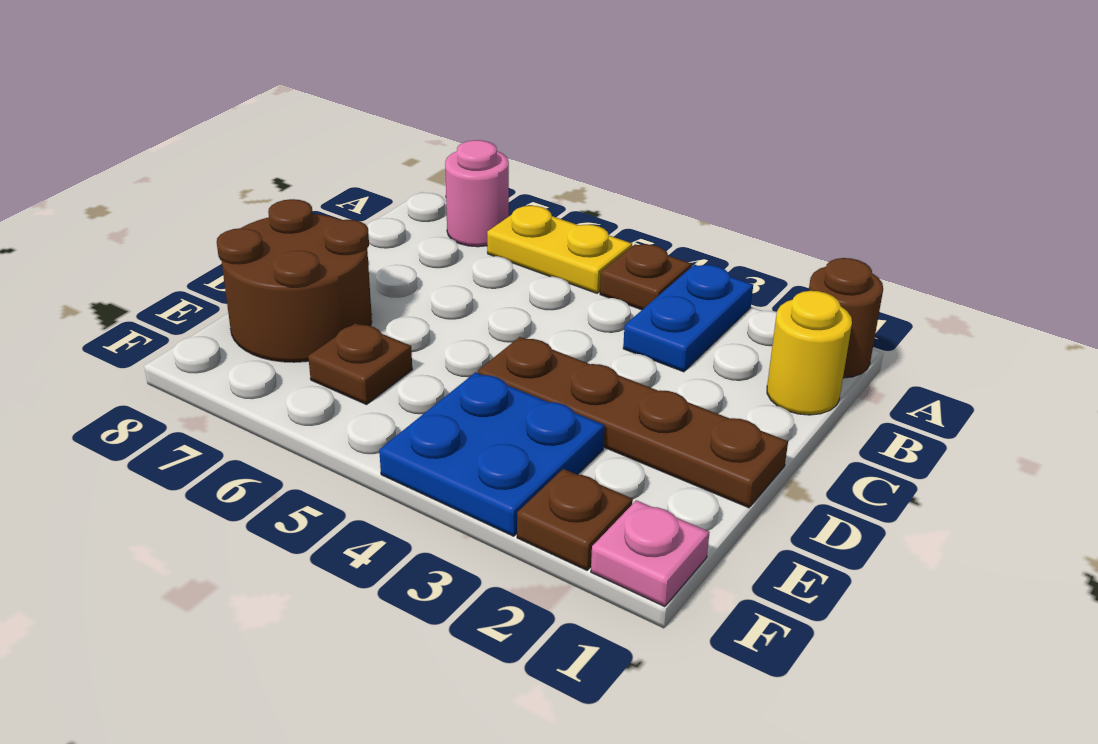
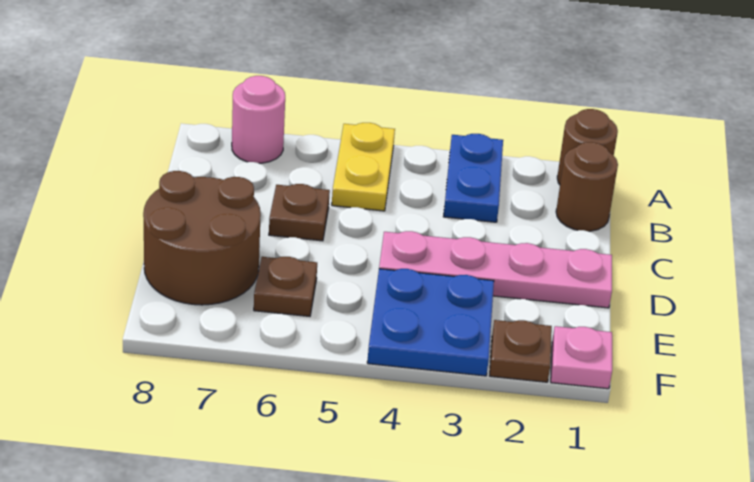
brown plate A4 level 1 -> brown plate C6 level 1
yellow plate A5:A6 level 1 -> yellow plate A5:B5 level 1
yellow round brick B1 level 1 -> brown round brick B1 level 1
brown plate D1:D4 level 1 -> pink plate D1:D4 level 1

